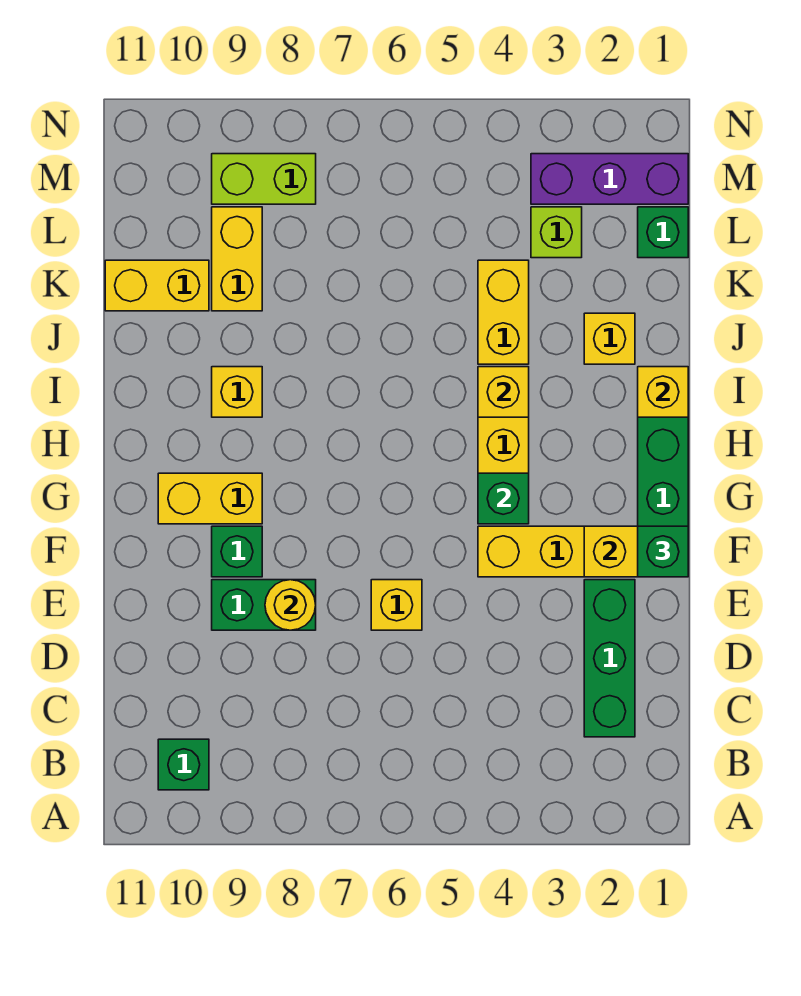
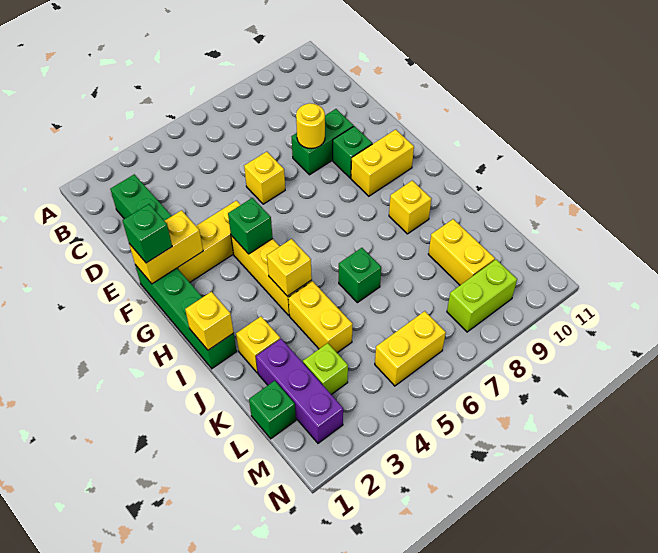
green brick B10 level 1 -> green brick J6 level 1
yellow brick K10:K11 level 1 -> yellow brick M5:M6 level 1
purple brick M1:M3 level 1 -> purple brick K2:M2 level 1

